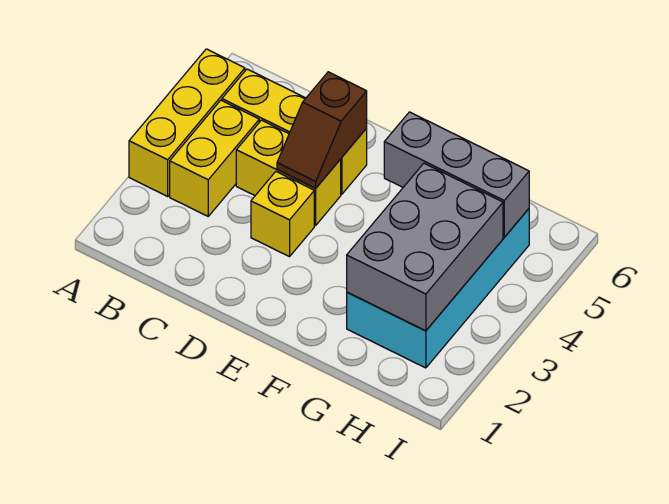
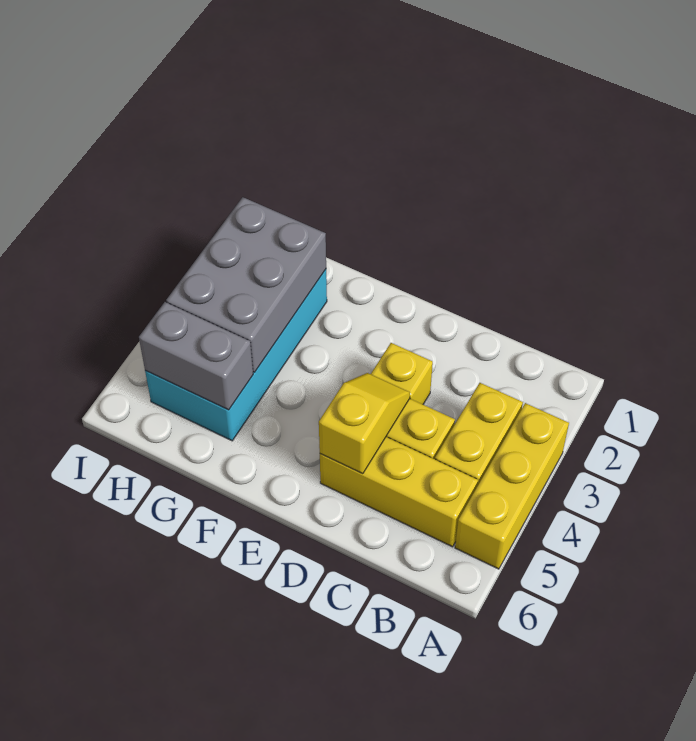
brown slope D4:D5 level 2 top 5 -> yellow slope D4:D5 level 2 top 5
grey brick F5:H5 level 2 -> grey brick G5:H5 level 2

